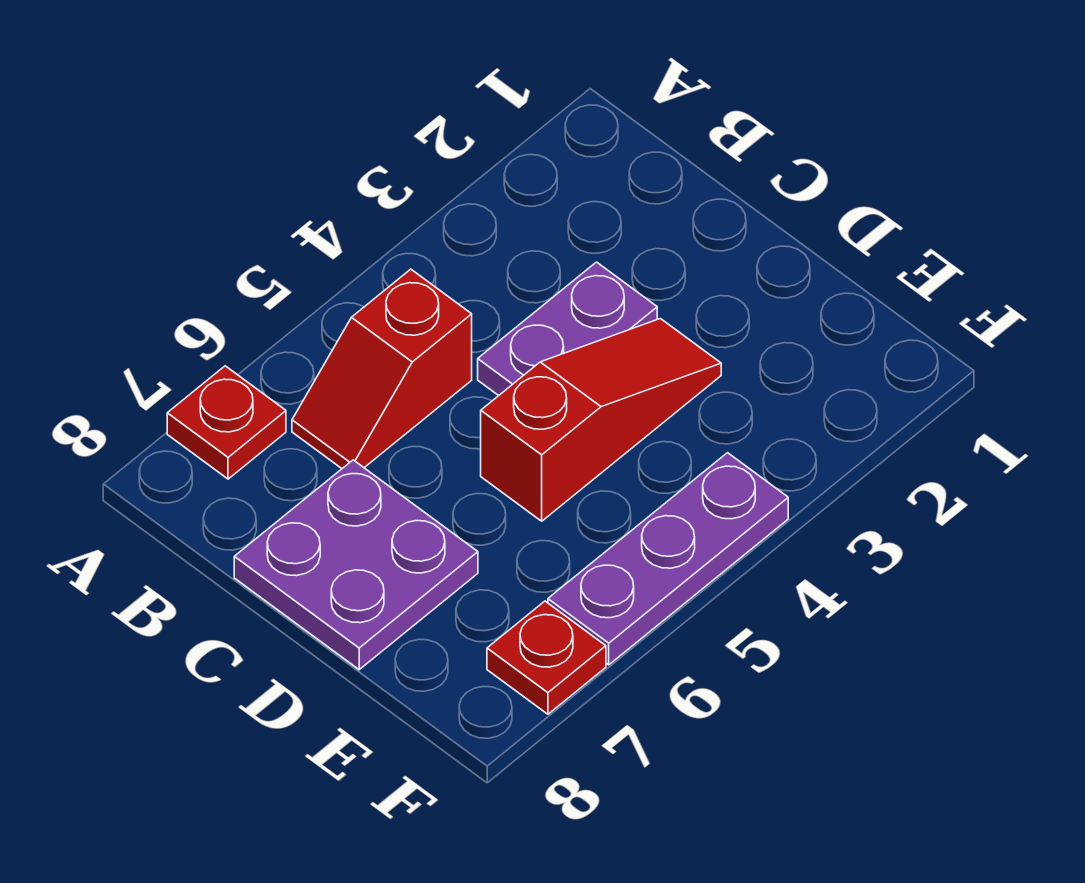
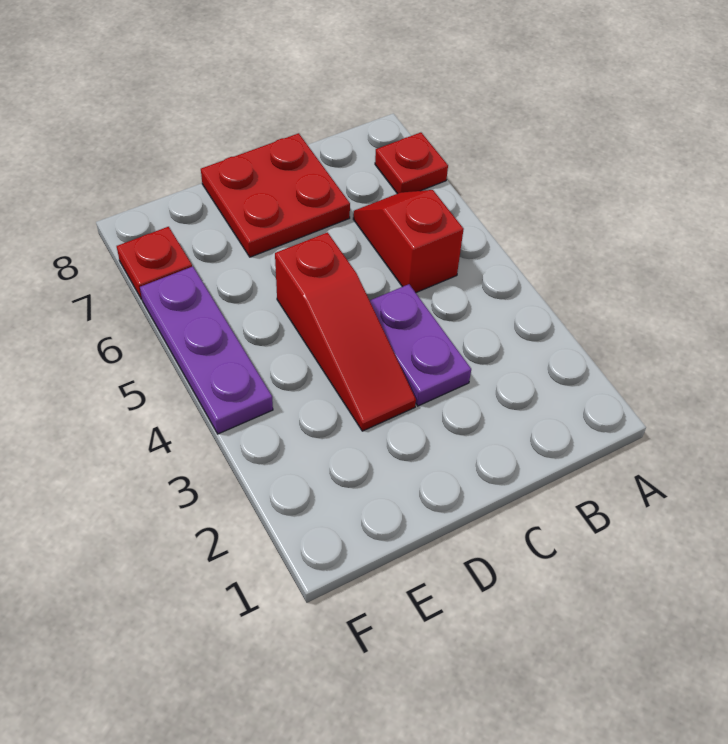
purple plate C7:D8 level 1 -> red plate C7:D8 level 1

